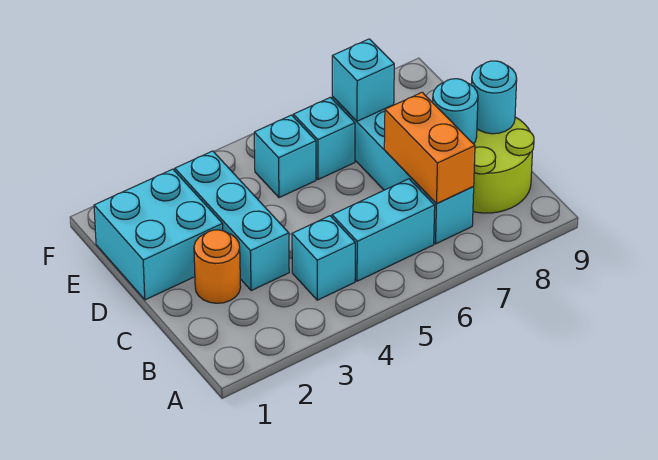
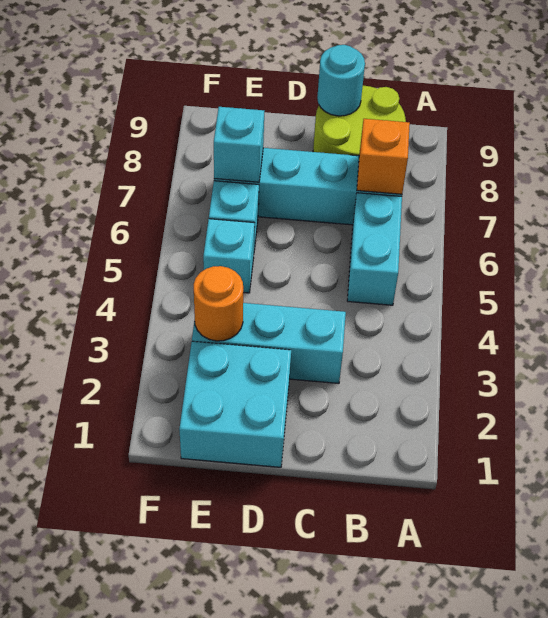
cyan brick B4 level 1 -> none
orange brick B7:C7 level 2 -> orange brick B7 level 2
orange round brick C2 level 1 -> orange round brick E3 level 2
cyan round brick C8 level 2 -> none

